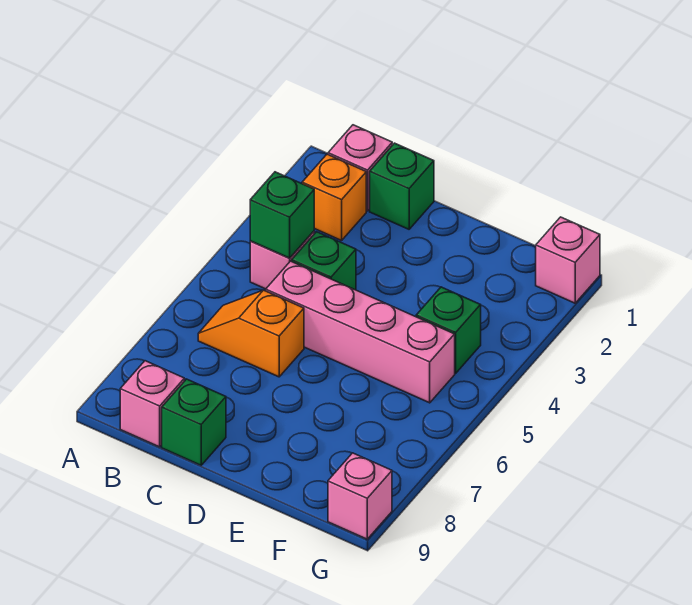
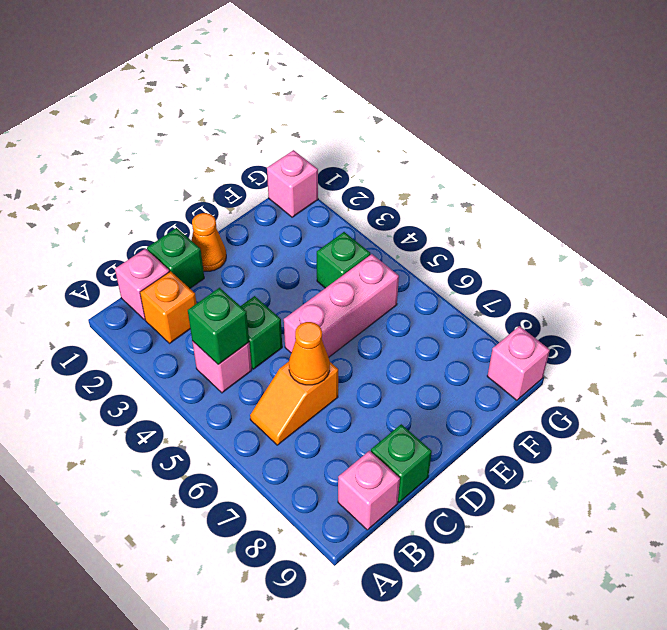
pink brick C5:F5 level 1 -> pink brick D5:F5 level 1
none -> orange cone C6 level 2
none -> orange cone D1 level 1

